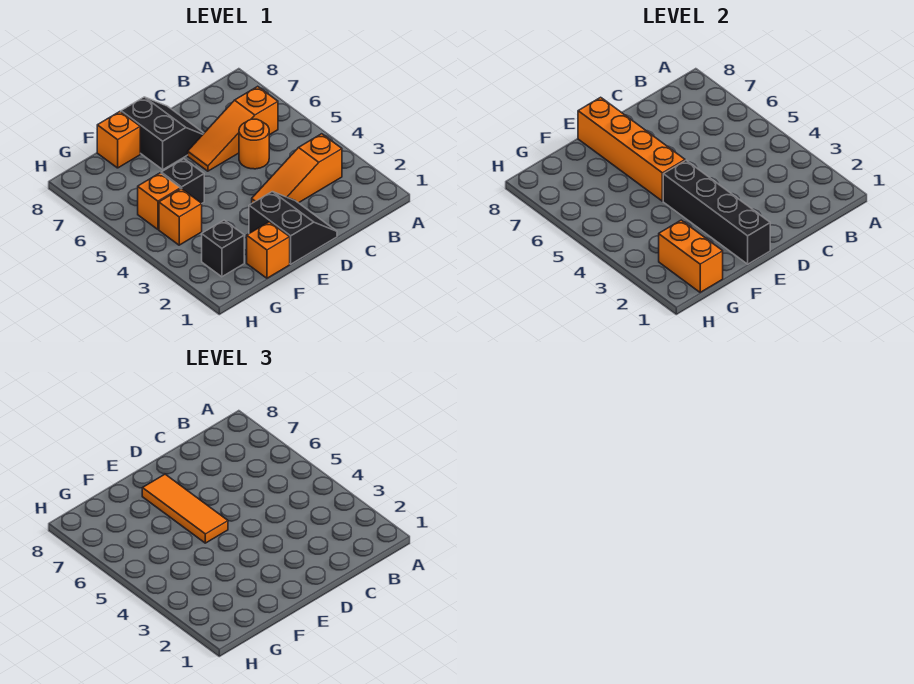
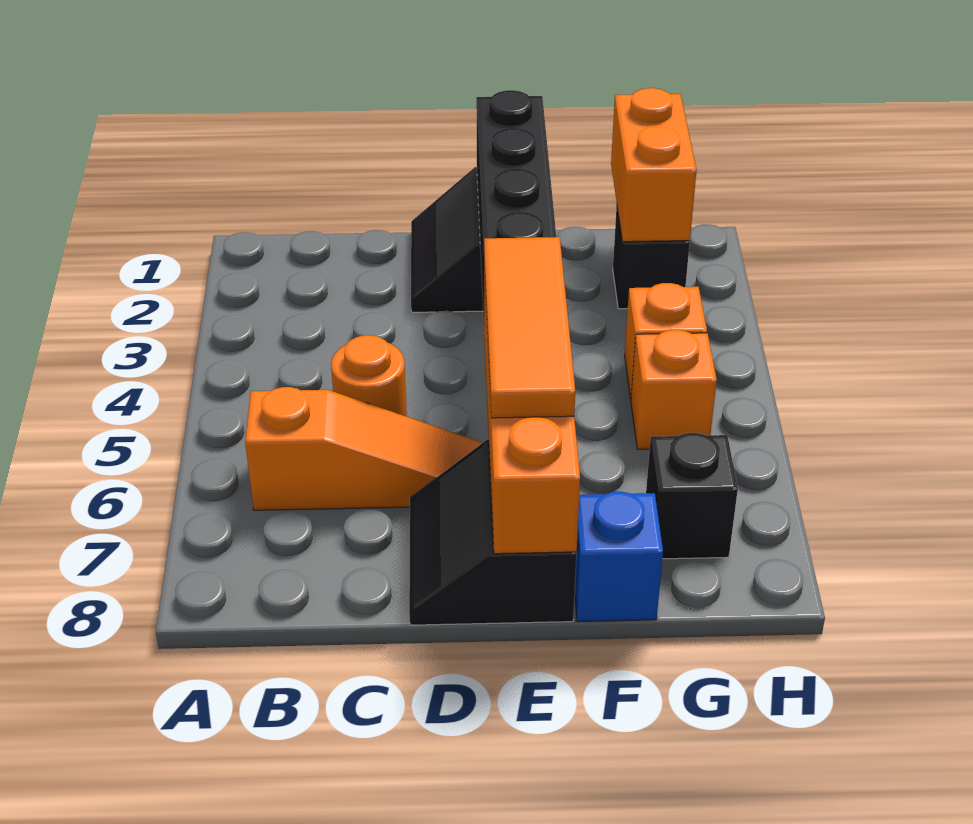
orange slope B3:D3 level 1 top B -> none
orange brick F1 level 1 -> none
black brick F5 level 1 -> black brick G7 level 1
orange brick F8 level 1 -> blue brick F8 level 1

